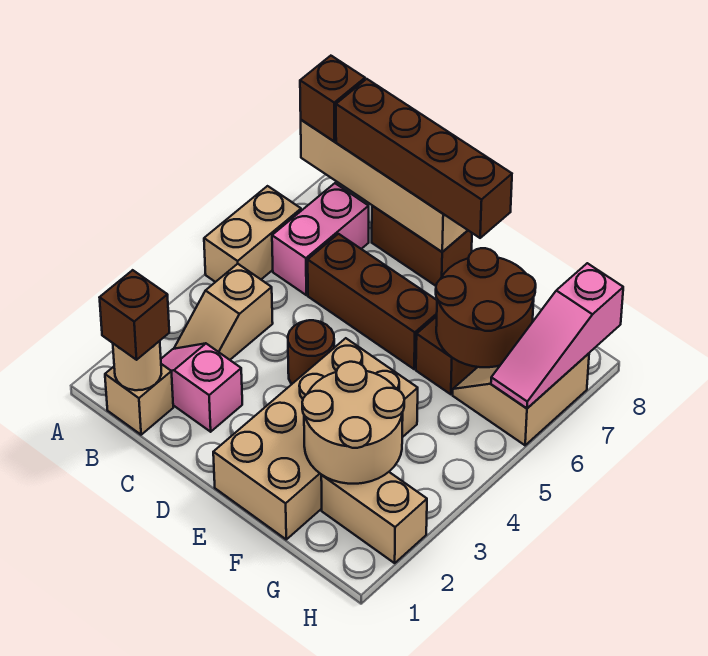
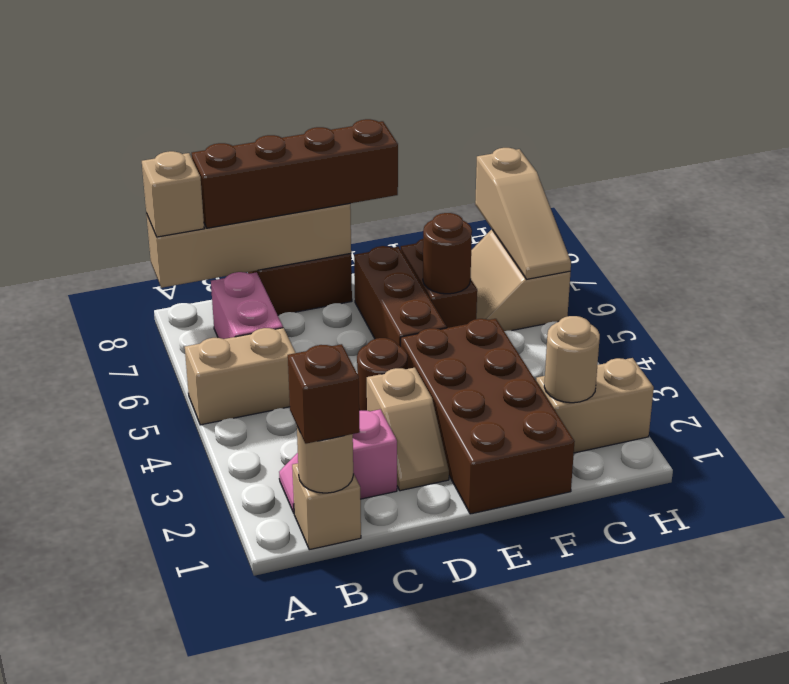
tan brick A5:A6 level 1 -> tan brick A5:B5 level 1
brown brick A8 level 3 -> tan brick A8 level 3
tan slope B3:B4 level 1 top 4 -> tan slope D2:D3 level 1 top 3
brown brick C6:E6 level 1 -> brown brick E5:E7 level 1
tan brick E1:F4 level 1 -> brown brick E1:F4 level 1
tan round brick F2:G3 level 2 -> tan round brick G2 level 2
brown round brick F6:G7 level 2 -> brown round brick F6 level 2
pink slope H6:H8 level 2 top 8 -> tan slope H6:H8 level 2 top 8

